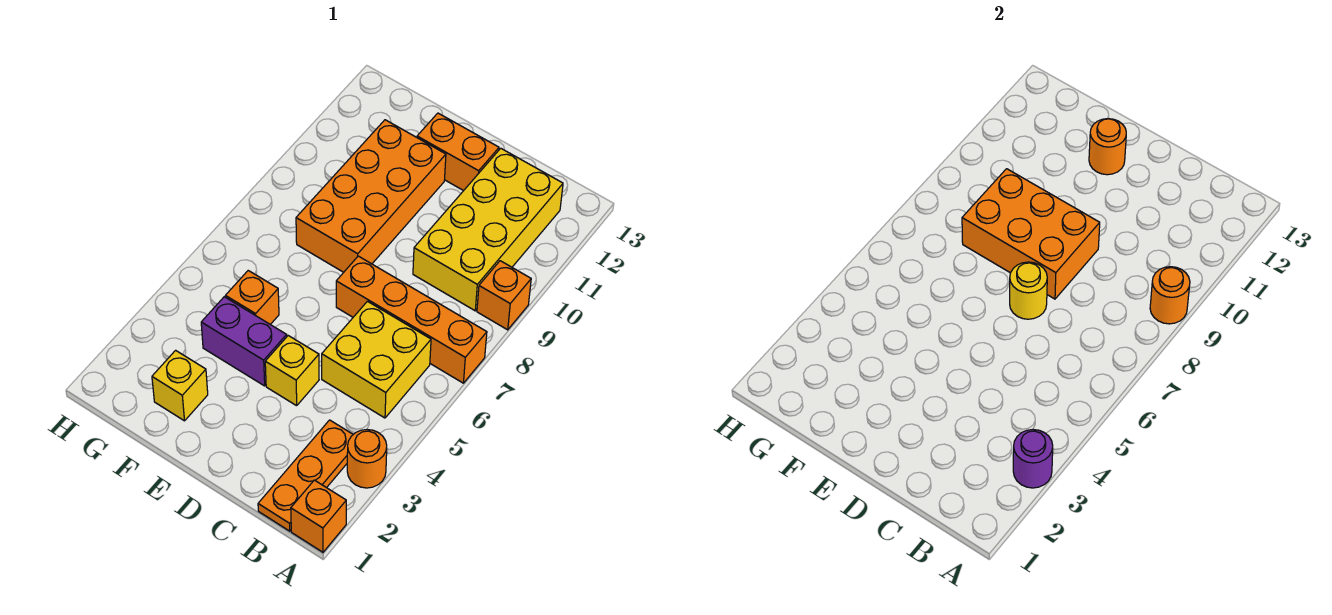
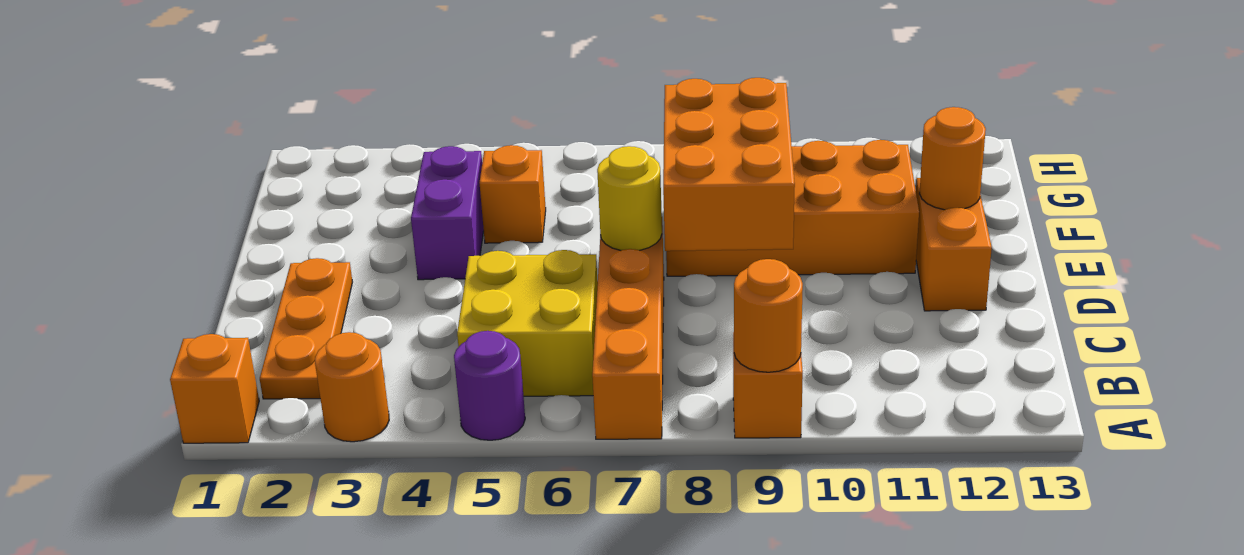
purple round brick A3 level 2 -> purple round brick A5 level 1
orange plate B1:B3 level 1 -> orange plate B2:D2 level 1
yellow brick B9:C12 level 1 -> none
yellow brick D4 level 1 -> none
yellow brick F2 level 1 -> none

